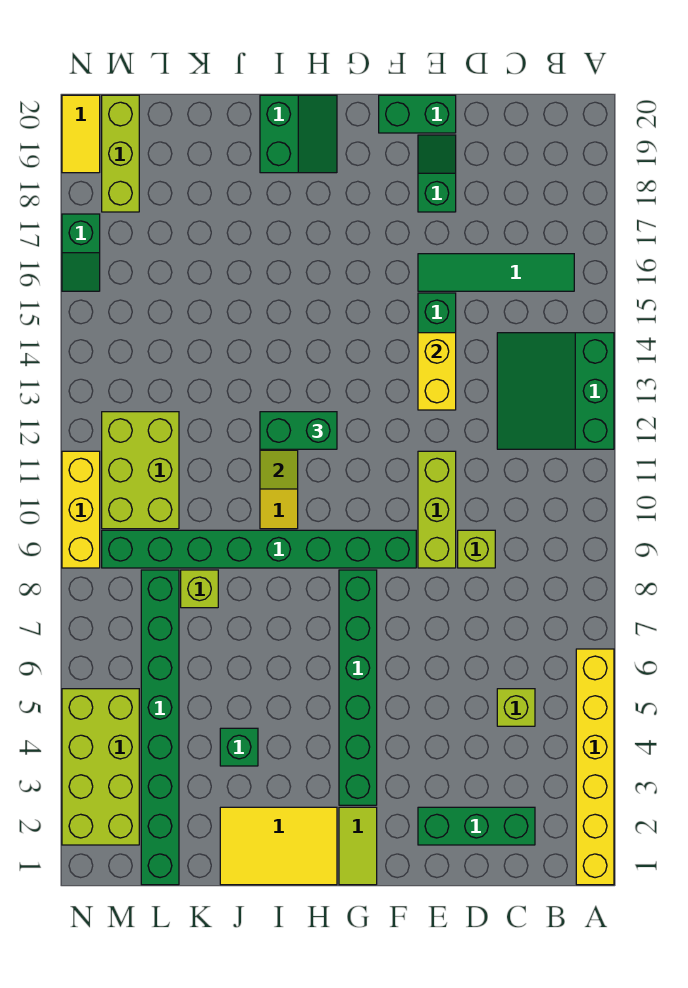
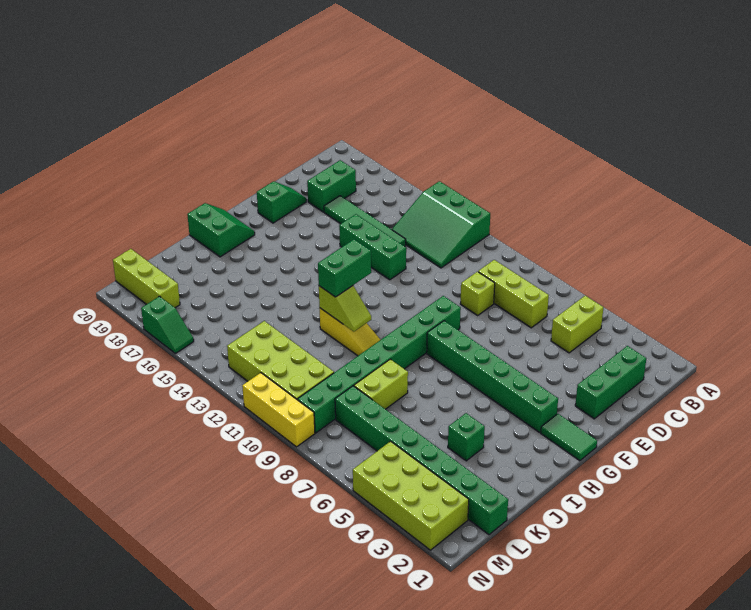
yellow brick A1:A6 level 1 -> none
green tile B16:E16 level 1 -> green tile D14:D17 level 1
lime brick C5 level 1 -> lime brick B5:C5 level 1
lime brick E9:E11 level 1 -> lime brick C7:C9 level 1
yellow brick E13:E14 level 2 -> none
green slope E18:E19 level 1 top 18 -> green slope E19:F19 level 1 top F
green brick E20:F20 level 1 -> green brick C18:D18 level 1
lime tile G1:G2 level 1 -> green tile G1:G2 level 1
yellow tile H1:J2 level 1 -> none
lime brick K8 level 1 -> lime brick J8:K8 level 1
lime brick L10:M12 level 1 -> lime brick L10:M13 level 1
yellow tile N19:N20 level 1 -> none

